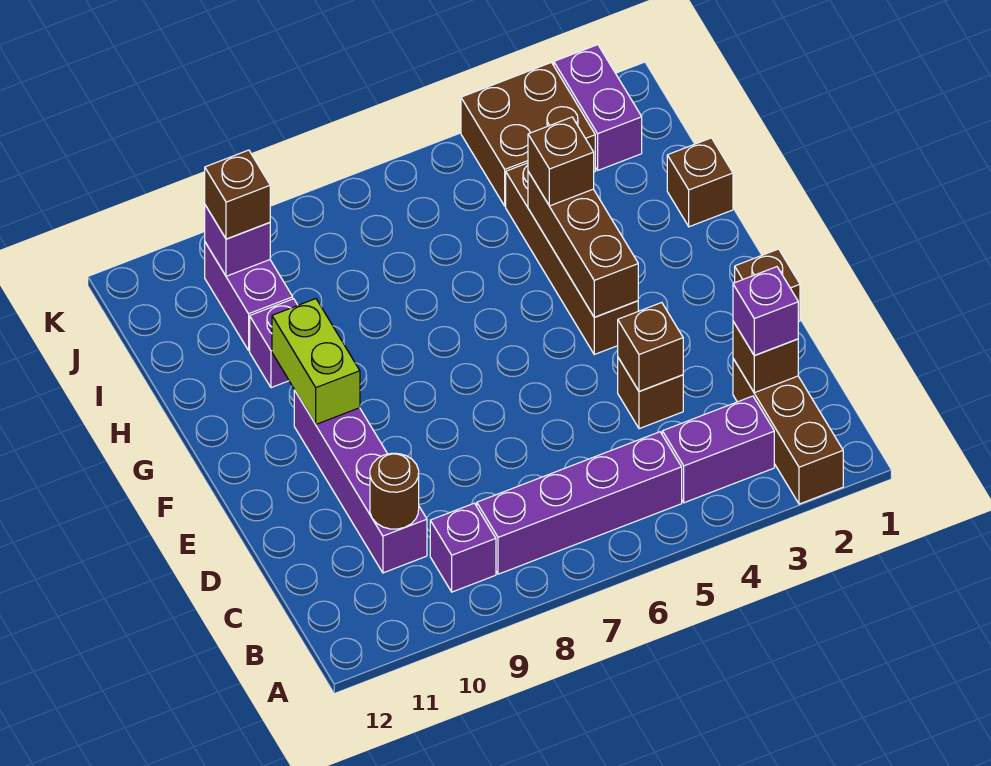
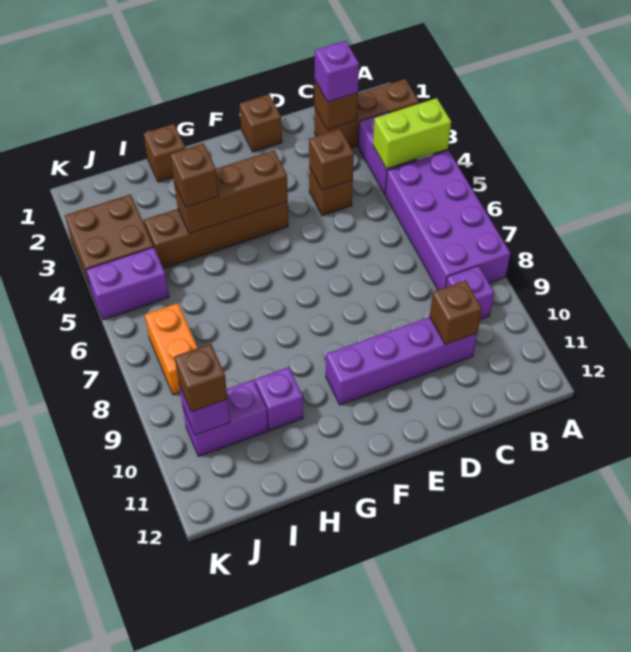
purple brick B5:B8 level 1 -> purple brick A5:B8 level 1
brown round brick C10 level 2 -> brown brick C10 level 2
lime brick F10:G10 level 2 -> lime brick A4:B4 level 2
purple brick J2:K2 level 1 -> purple brick J5:K5 level 1
none -> orange brick J7:J8 level 1

